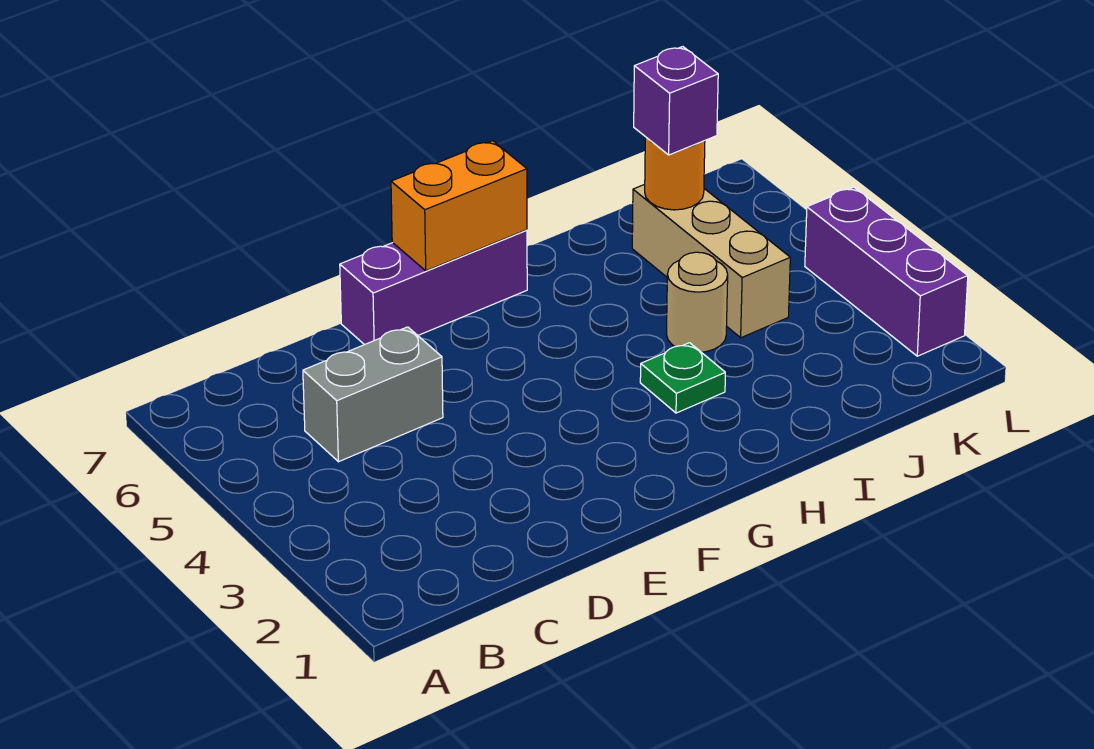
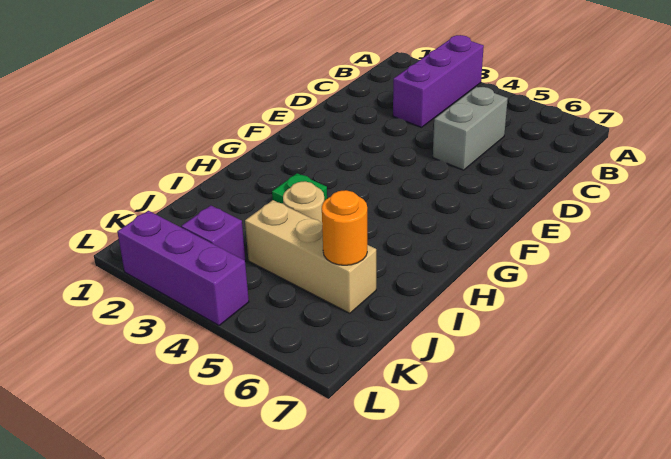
purple brick E7:G7 level 1 -> purple brick A3:C3 level 1
orange brick F7:G7 level 2 -> none
purple brick J6 level 3 -> purple brick K3 level 1

